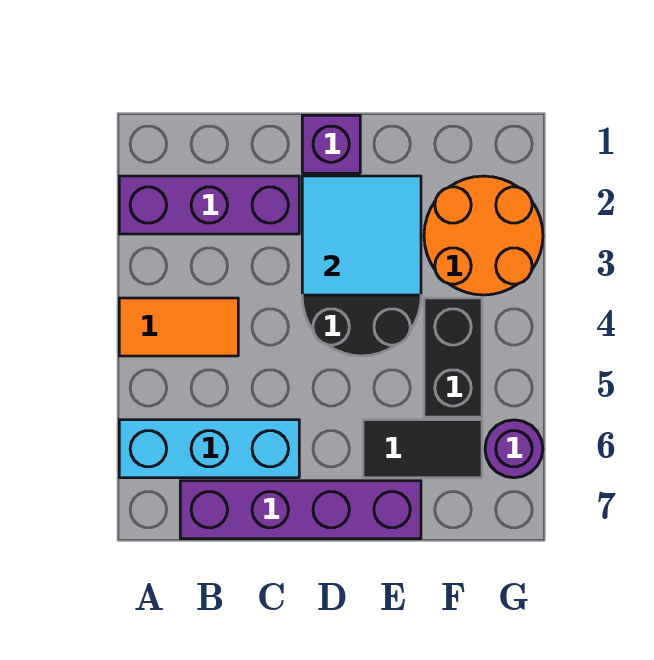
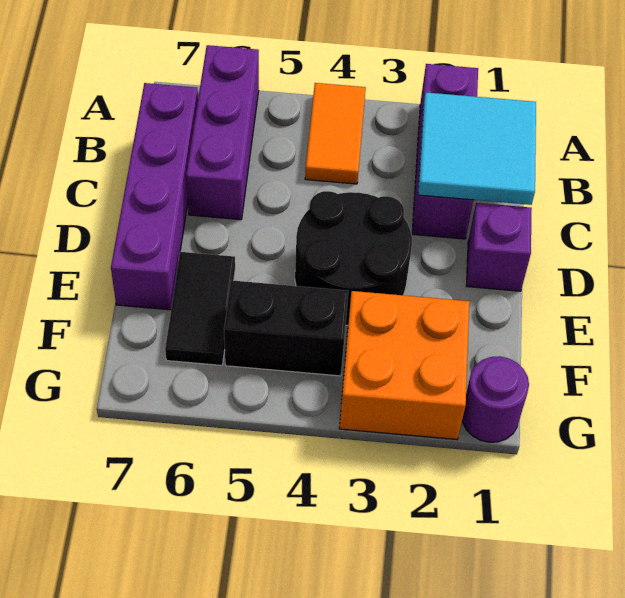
cyan brick A6:C6 level 1 -> purple brick A6:C6 level 1
cyan tile D2:E3 level 2 -> cyan tile B1:C2 level 2
orange round brick F2:G3 level 1 -> orange brick F2:G3 level 1
purple round brick G6 level 1 -> purple round brick G1 level 1

